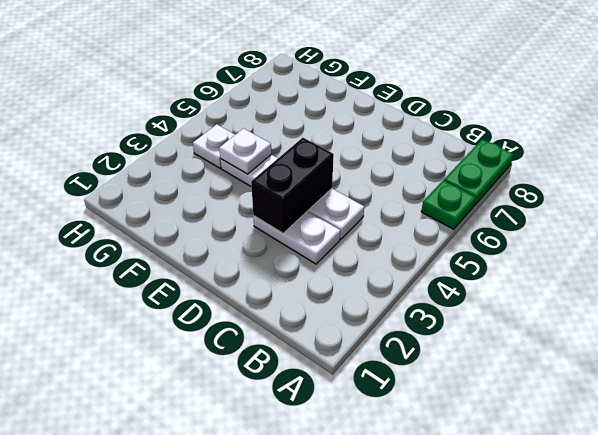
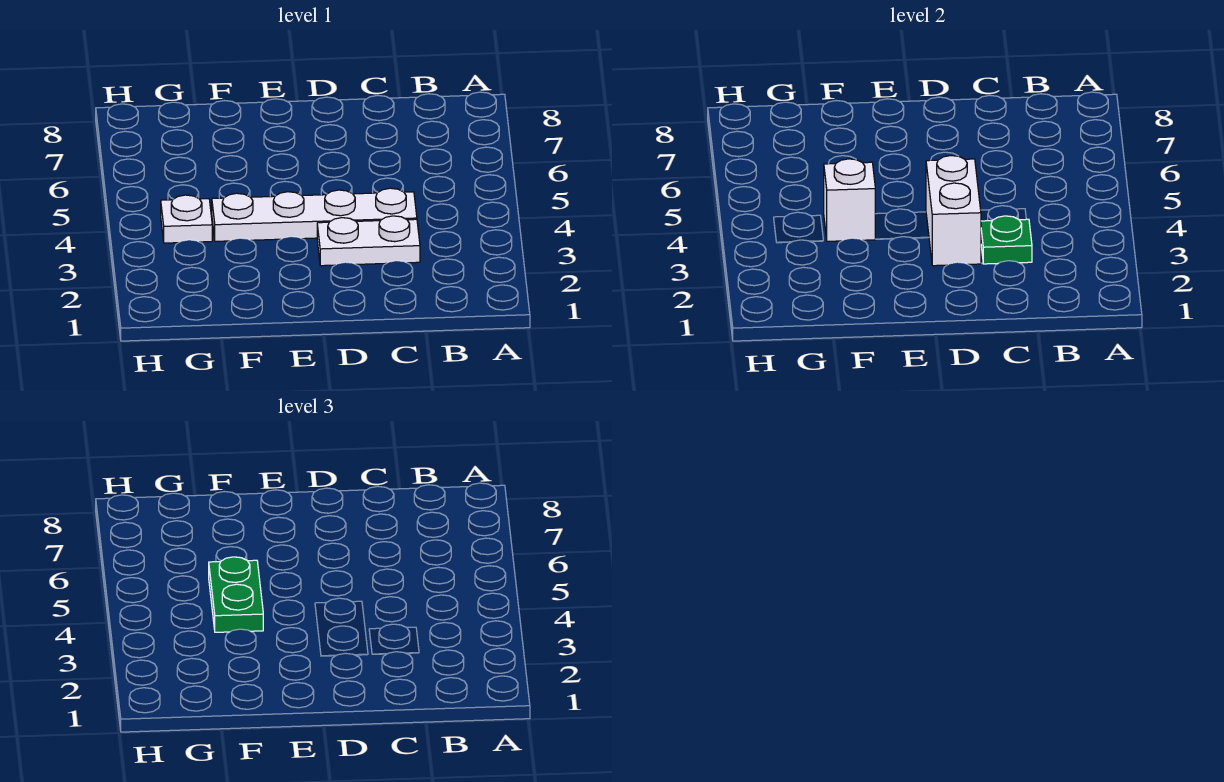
green plate A6 level 1 -> green plate C3 level 2
green plate A7:A8 level 1 -> green plate F4:F5 level 3
black brick D3:D4 level 2 -> white brick D3:D4 level 2
white plate F4 level 2 -> white brick F4 level 2

